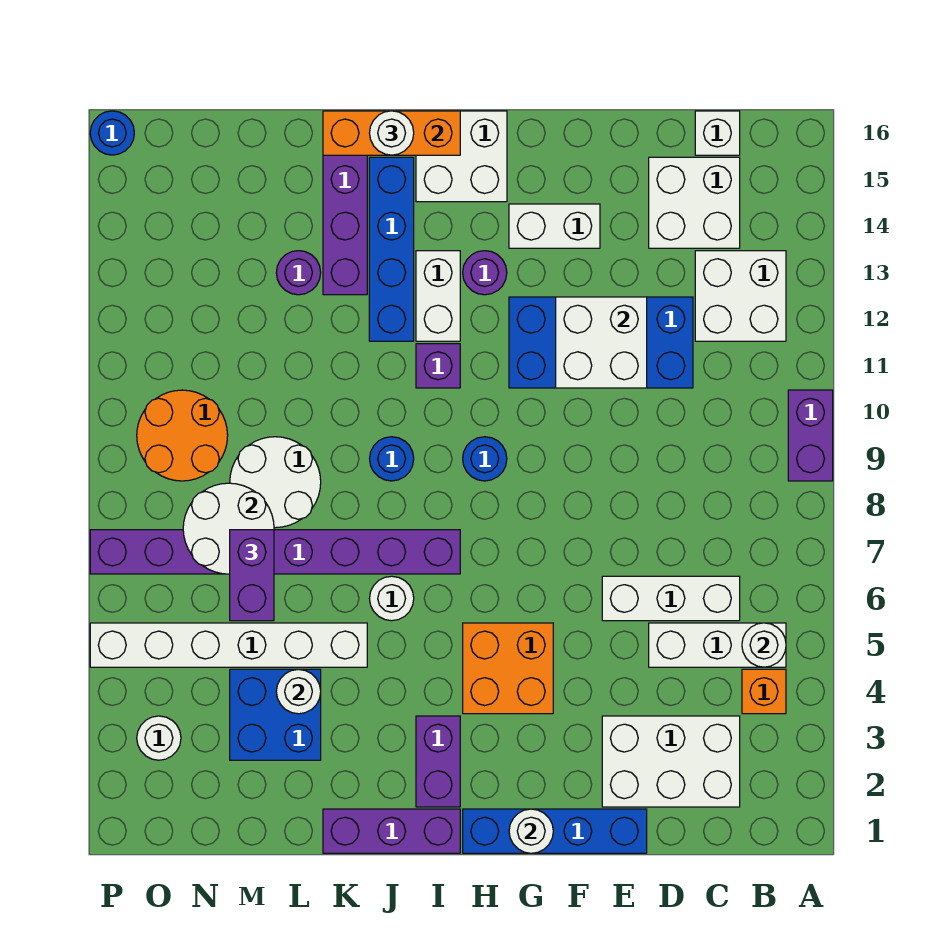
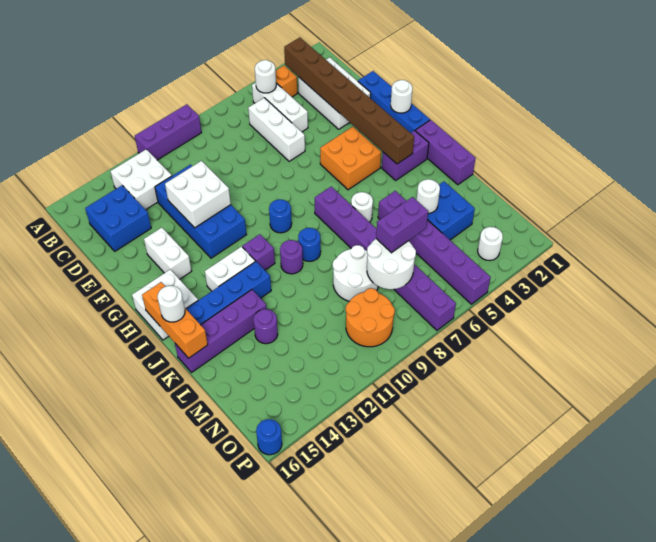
purple brick A9:A10 level 1 -> purple brick A9:A11 level 1
none -> brown brick B3:I3 level 2
white brick C14:D15 level 1 -> blue brick C14:D15 level 1
white brick C16 level 1 -> none
purple round brick H13 level 1 -> purple round brick J10 level 1
white brick K5:P5 level 1 -> purple brick K5:P5 level 1

